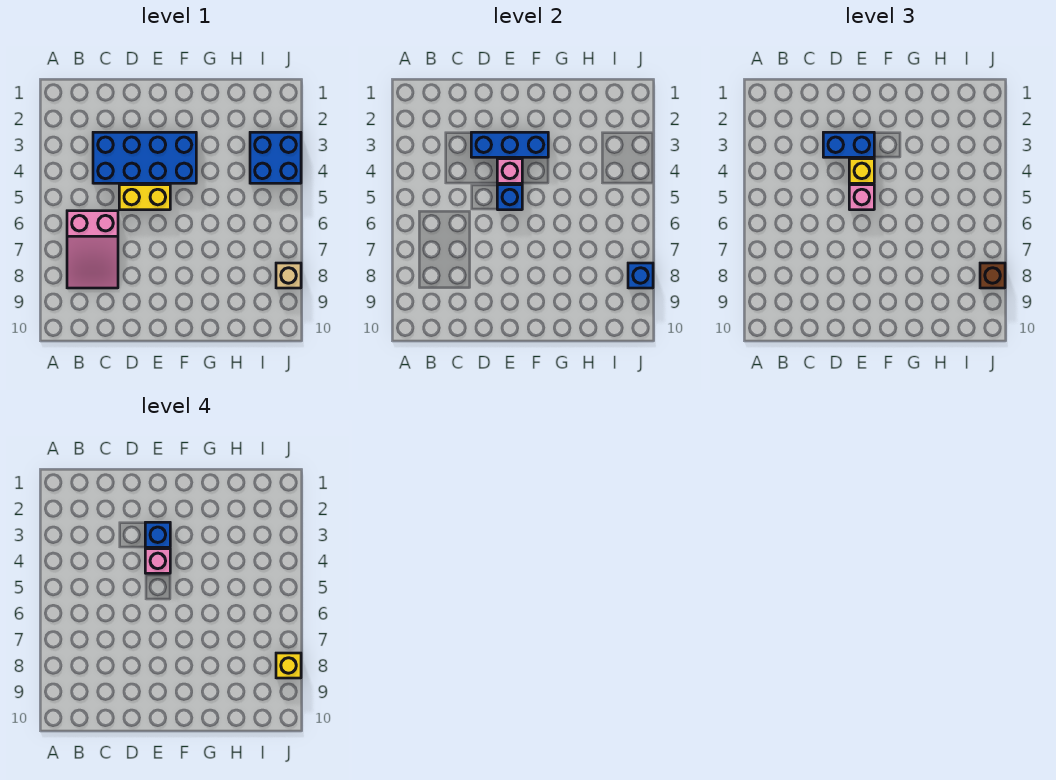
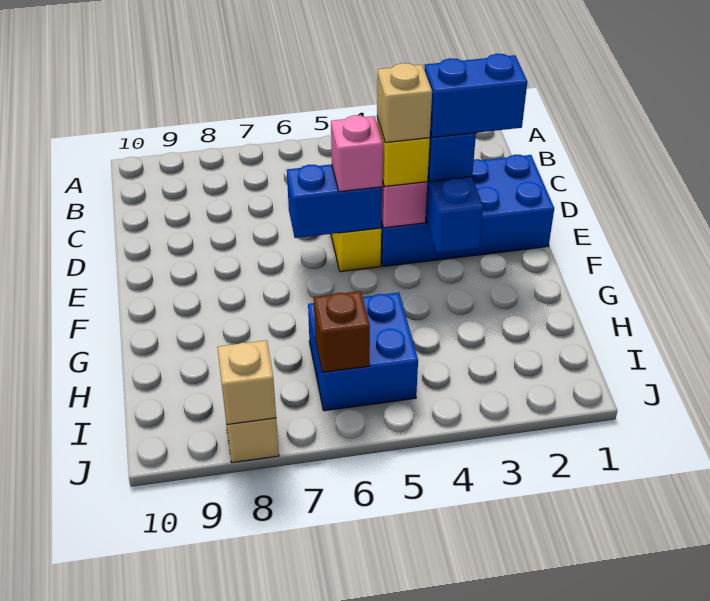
pink slope B6:C8 level 1 top 6 -> none
blue brick C3:F4 level 1 -> blue brick D1:E4 level 1
blue brick E3 level 4 -> blue brick E2:E3 level 4
pink brick E4 level 4 -> tan brick E4 level 4
blue brick E5 level 2 -> blue brick E5:E6 level 2
blue brick I3:J4 level 1 -> blue brick H5:I6 level 1
blue brick J8 level 2 -> tan brick J8 level 2
brown brick J8 level 3 -> brown brick I6 level 2
yellow brick J8 level 4 -> none

